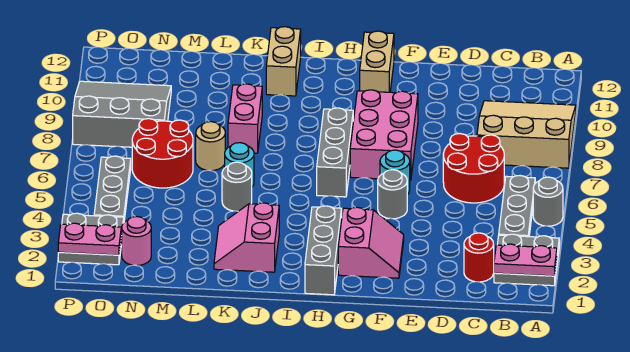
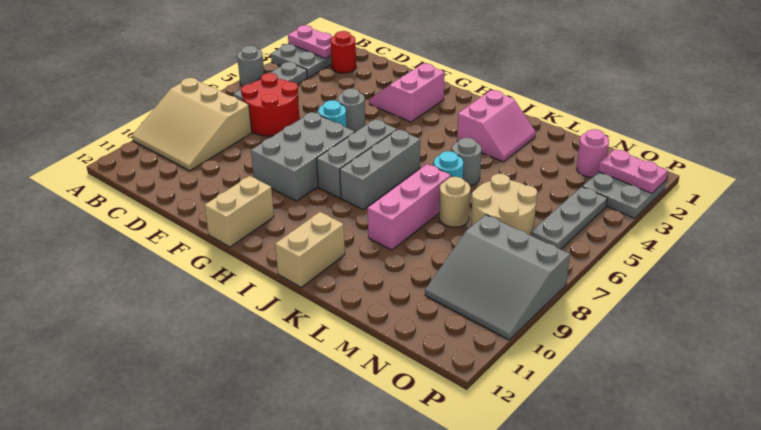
pink brick F7:G9 level 1 -> grey brick F7:G9 level 1
grey brick H1:H3 level 1 -> grey brick I6:I8 level 1
pink brick K8:K9 level 1 -> pink brick K7:K9 level 1
red round brick M6:N7 level 1 -> tan round brick M6:N7 level 1

